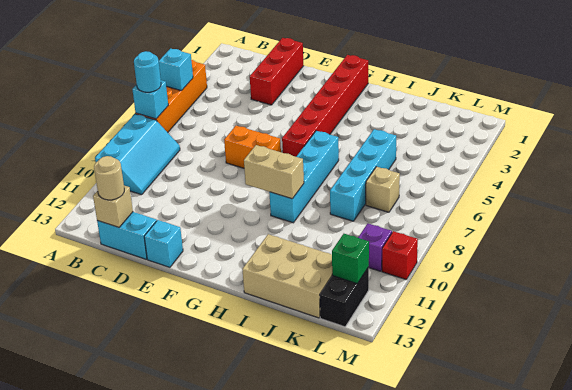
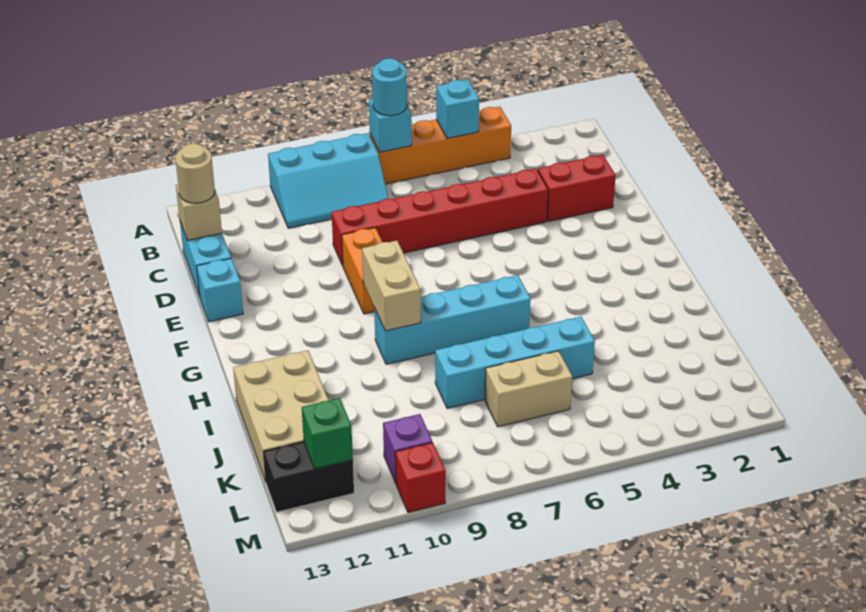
red brick D1:D3 level 1 -> red brick D2:D3 level 1
orange brick E7:F7 level 1 -> orange brick E9:F9 level 1
red brick G1:G6 level 1 -> red brick D4:D9 level 1
tan brick K7 level 1 -> tan brick K6:K7 level 1

